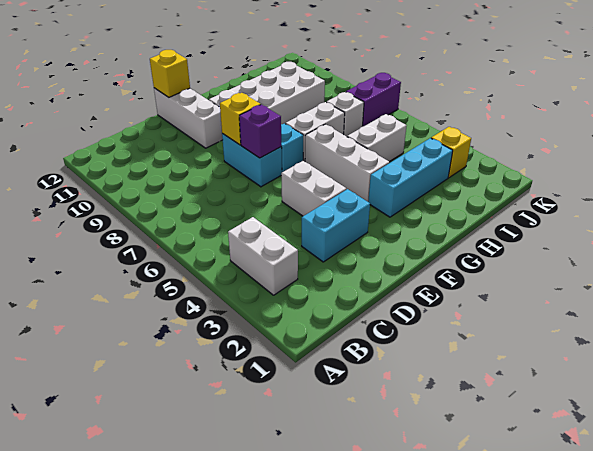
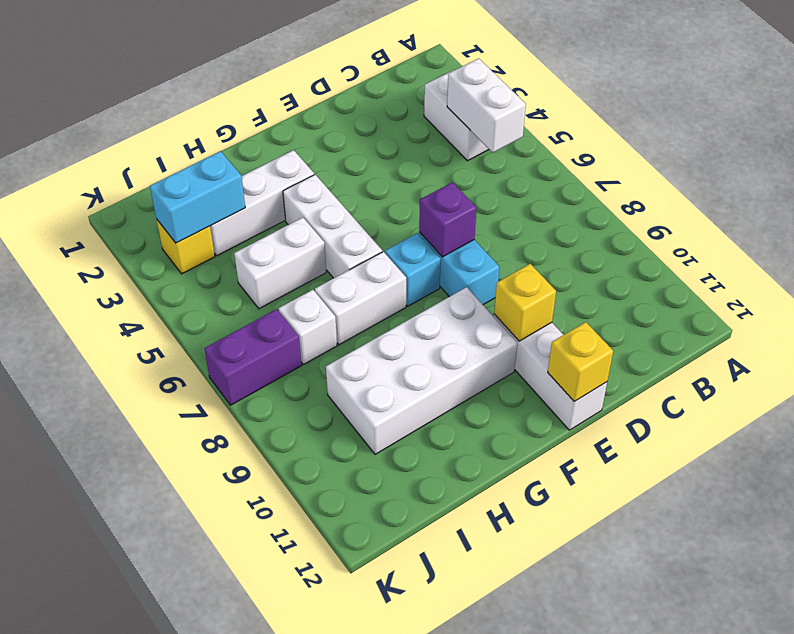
cyan brick D3:E3 level 1 -> cyan brick I3:J3 level 2
white brick E4:E5 level 1 -> white brick B4:B5 level 2
yellow brick E8 level 2 -> yellow brick E10 level 2
cyan brick G3:I3 level 1 -> white brick G3:I3 level 1

